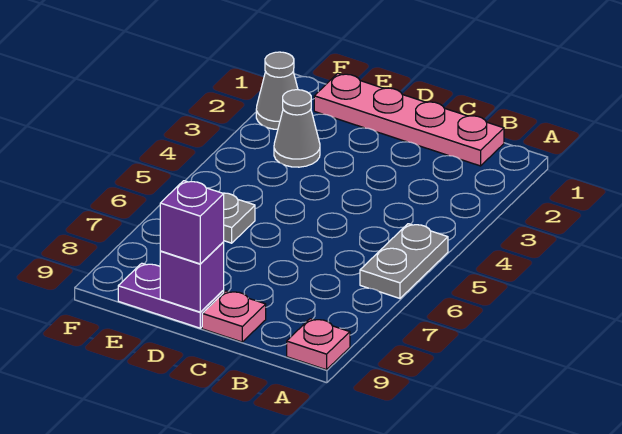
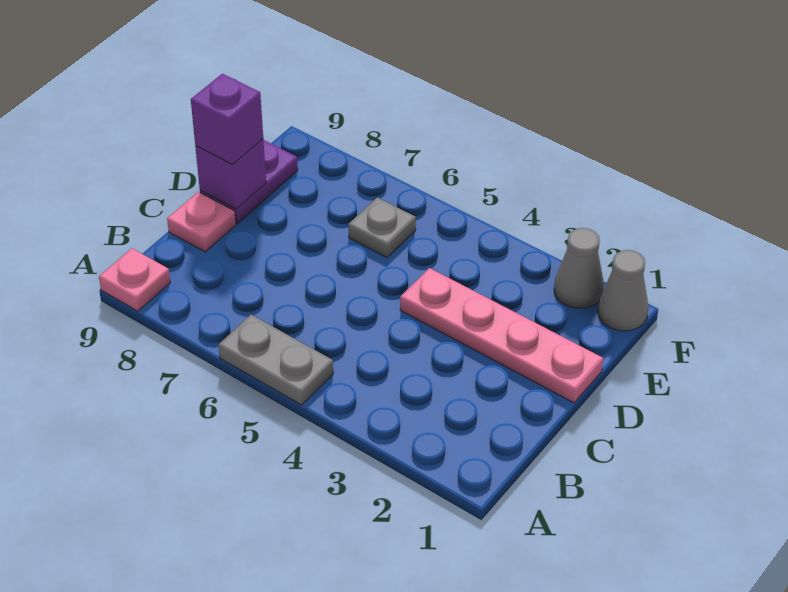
pink plate B1:E1 level 1 -> pink plate D1:D4 level 1
grey cone E3 level 1 -> grey cone F1 level 1

